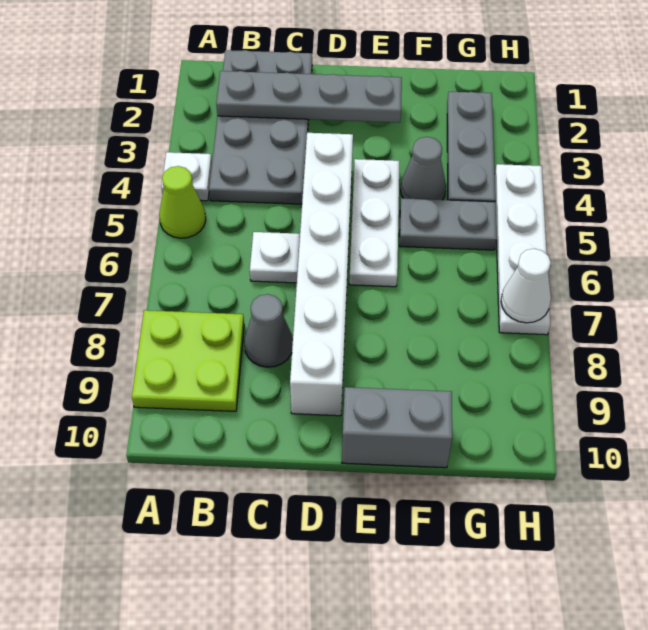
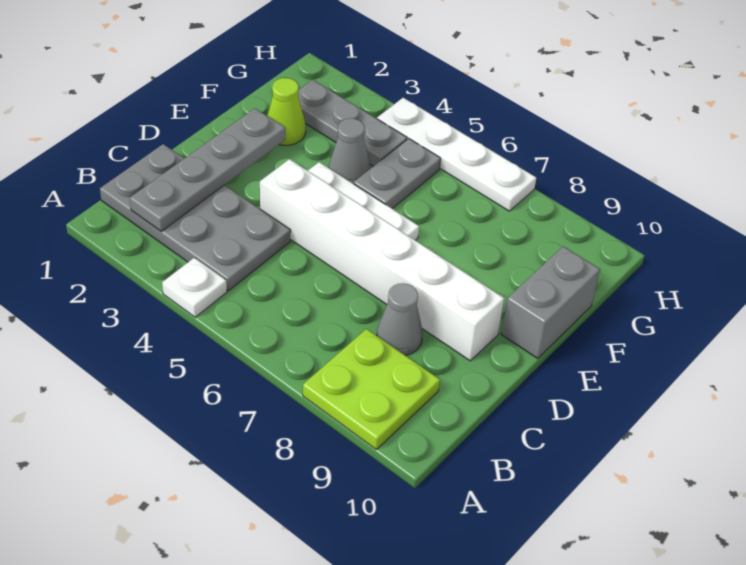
lime cone A5 level 1 -> lime cone F2 level 1
white plate C6 level 1 -> none
white cone H7 level 2 -> none

